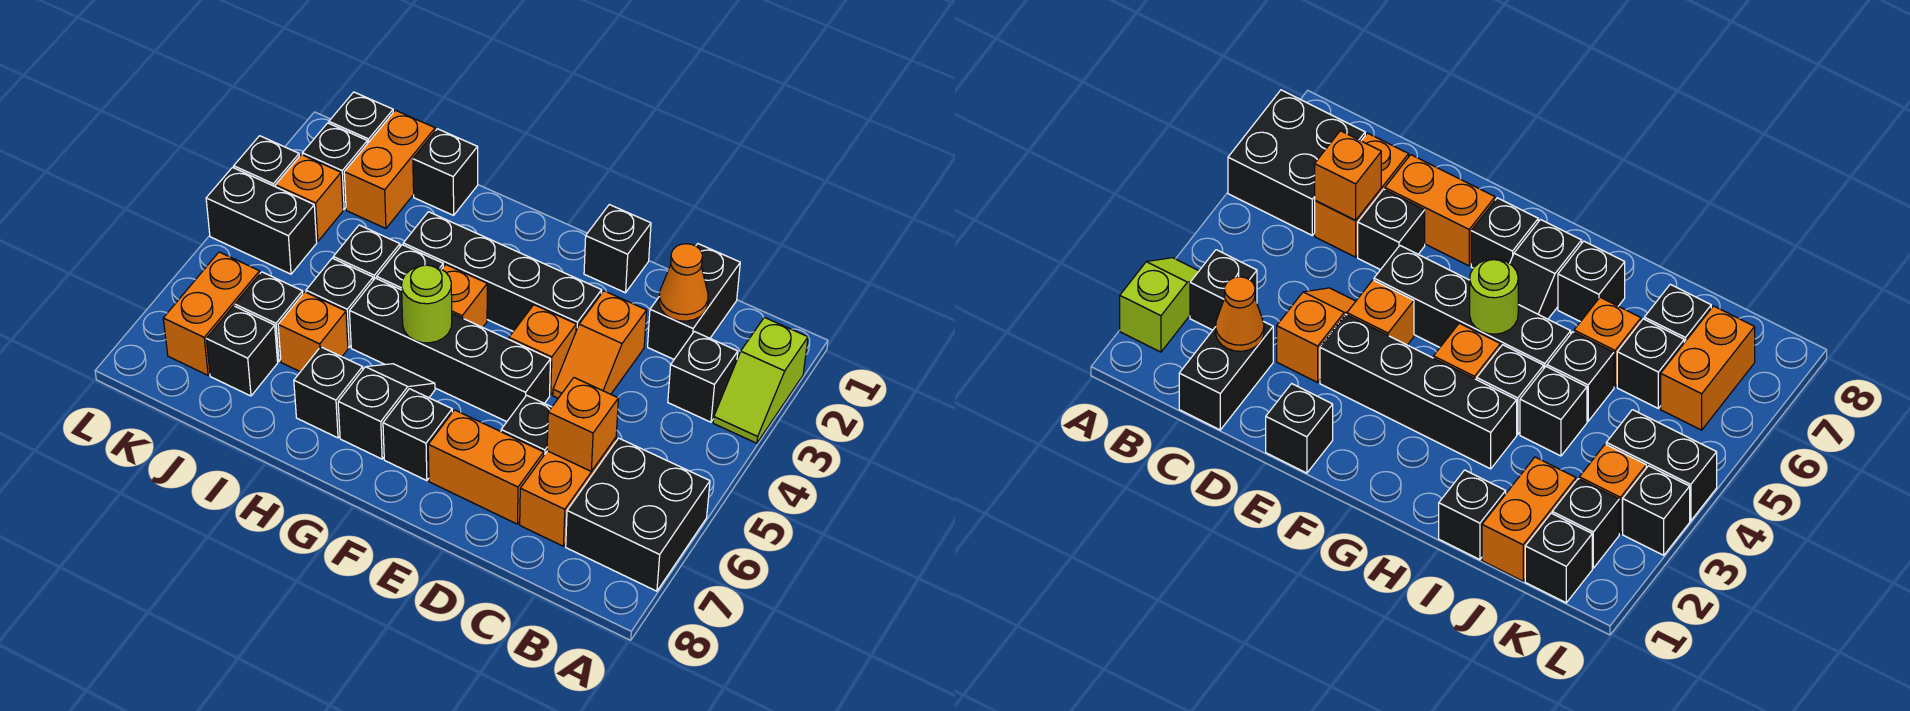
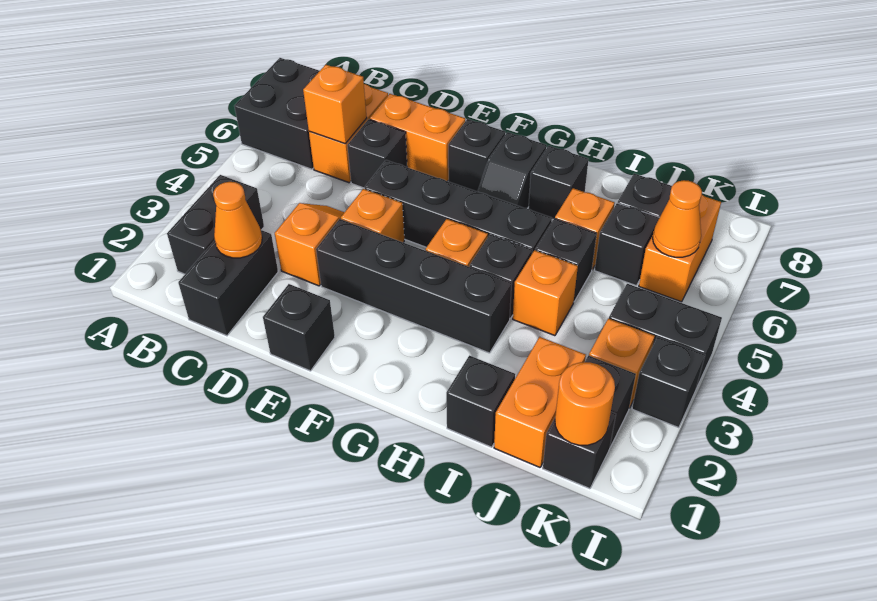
lime slope A2:A3 level 1 top 2 -> none
black brick B3 level 1 -> black brick B2:B3 level 1
lime round brick G5 level 2 -> none
black brick I4 level 1 -> orange brick I4 level 1
none -> orange round brick K1 level 2
none -> orange cone K6 level 2

